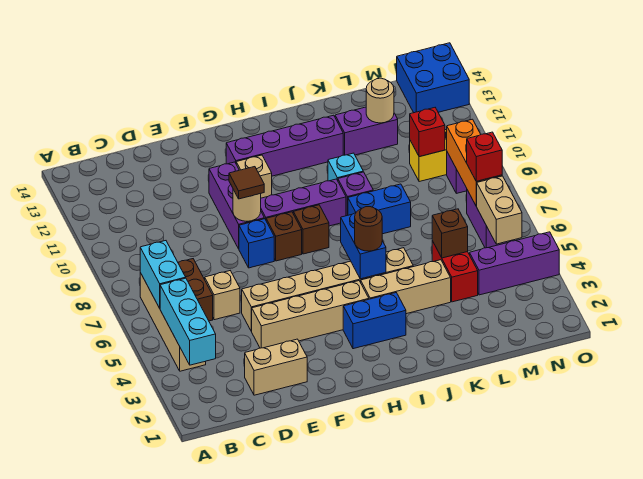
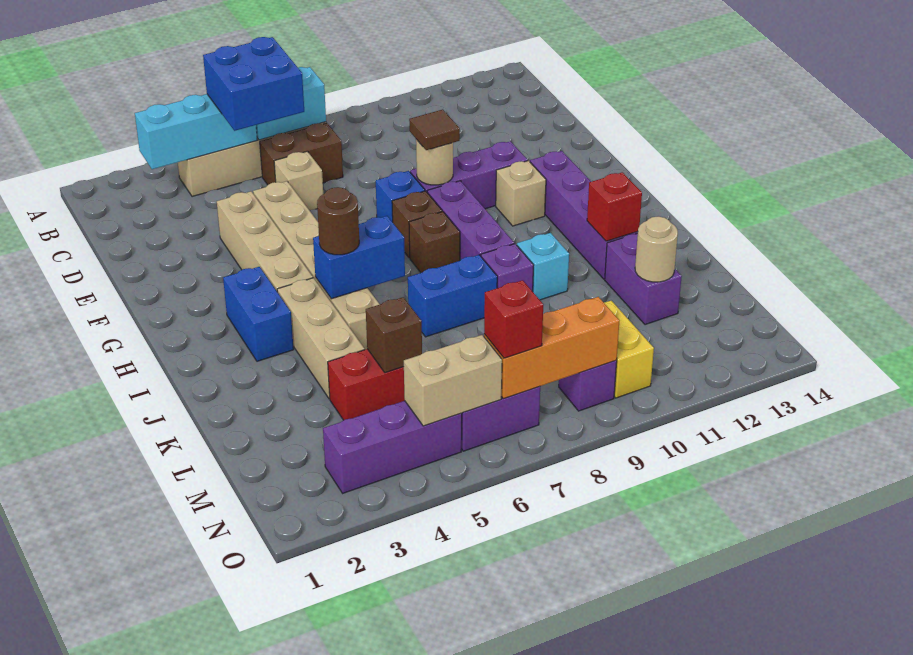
tan brick D2:E2 level 1 -> none
blue brick J8:K8 level 1 -> blue brick J7:J8 level 1
purple brick M4:O4 level 1 -> purple brick N3:N5 level 1
red brick M10 level 2 -> red brick J12 level 2
blue brick N13:O14 level 1 -> blue brick B5:C6 level 3

